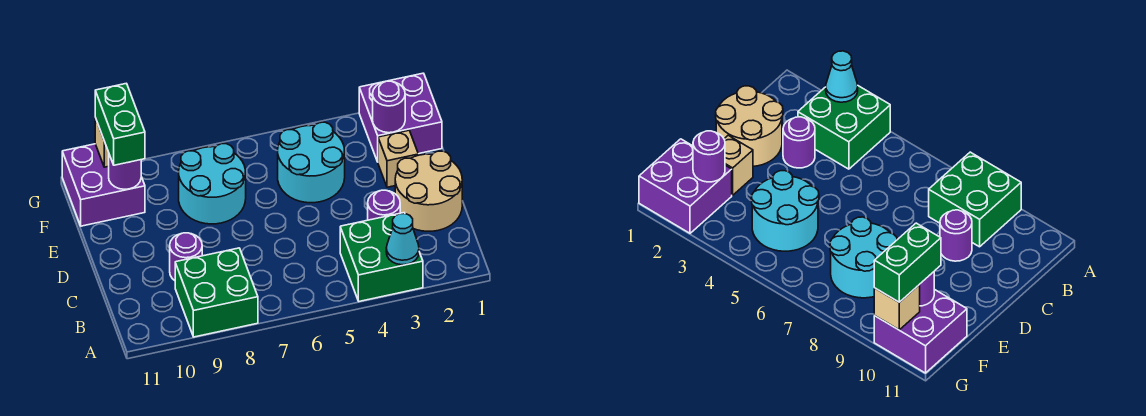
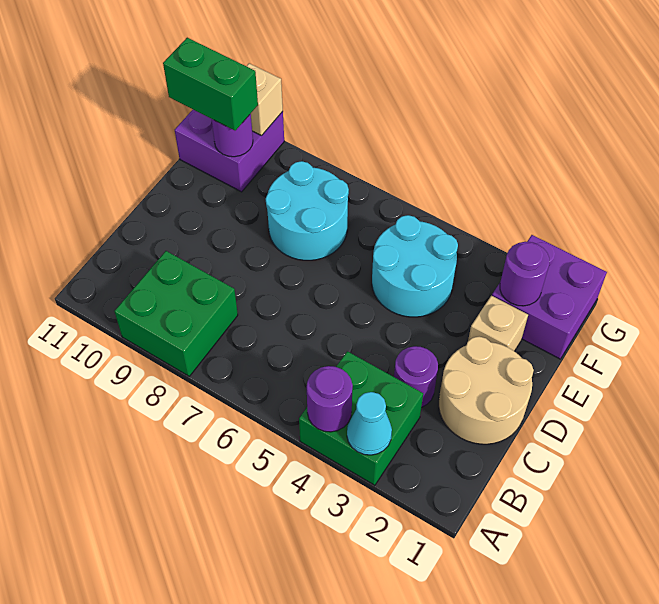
purple round brick C9 level 1 -> purple round brick A4 level 2
green brick F10:G10 level 3 -> green brick F10:F11 level 3

